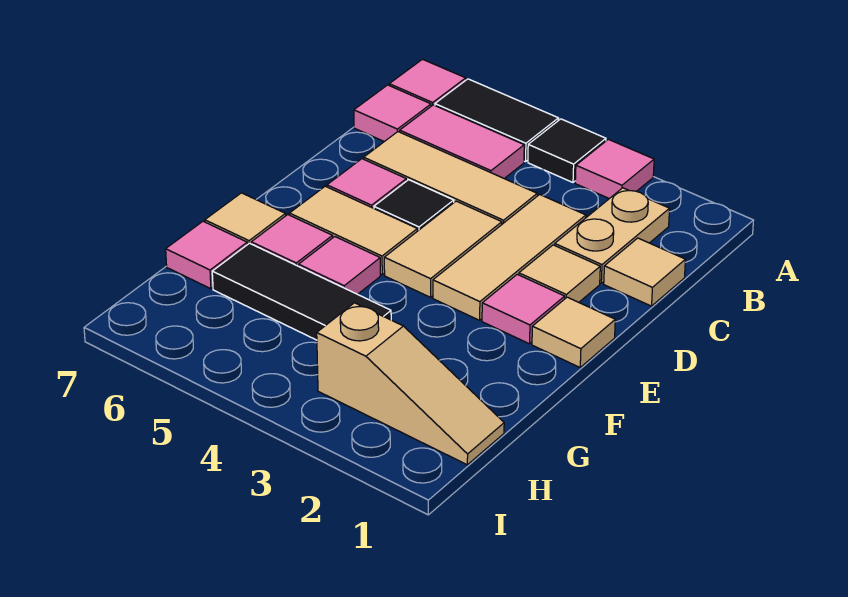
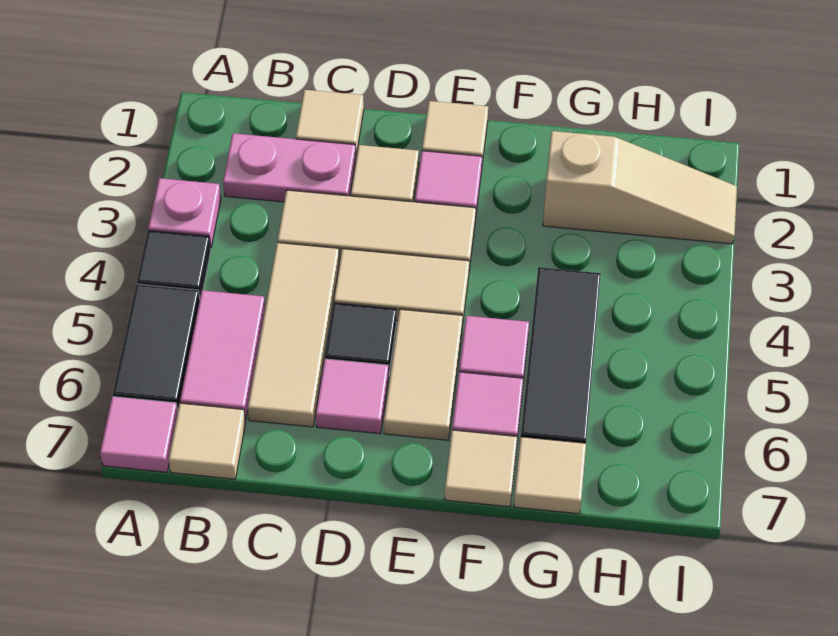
pink tile A3 level 1 -> pink plate A3 level 1
tan plate B2:C2 level 1 -> pink plate B2:C2 level 1
pink tile B7 level 1 -> tan tile B7 level 1
pink tile G7 level 1 -> tan tile G7 level 1
tan slope H1:H3 level 1 top 3 -> tan slope G2:I2 level 1 top G

